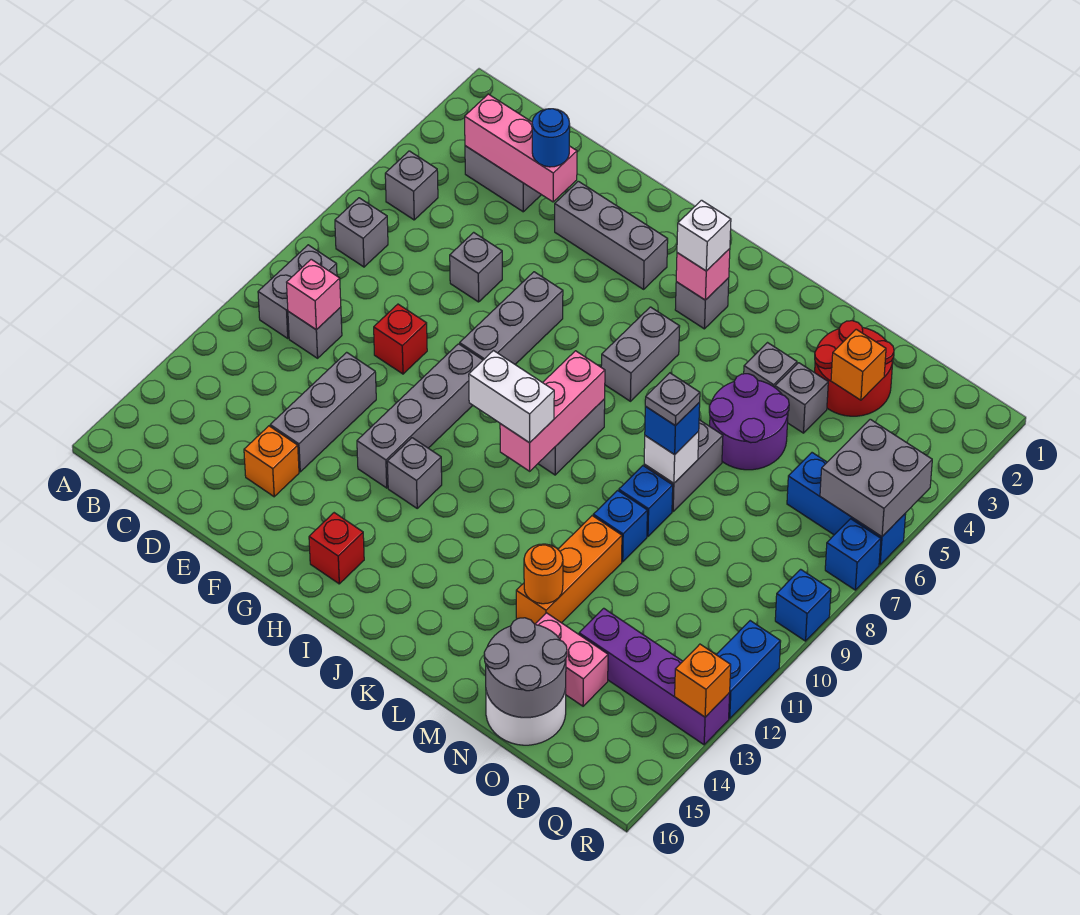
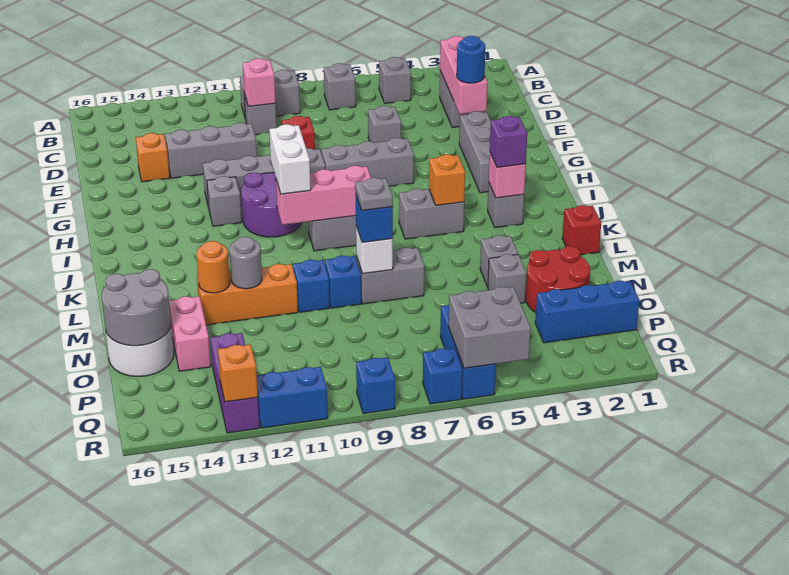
red brick H15 level 1 -> red brick L1 level 1
white brick J3 level 3 -> purple brick J3 level 3
purple round brick M5:N6 level 1 -> purple round brick H10:I11 level 1
none -> grey round brick M12 level 2
orange brick O3 level 2 -> orange brick J5 level 2
purple brick O13:R13 level 1 -> purple brick P13:R13 level 1
none -> blue brick P1:P3 level 1

